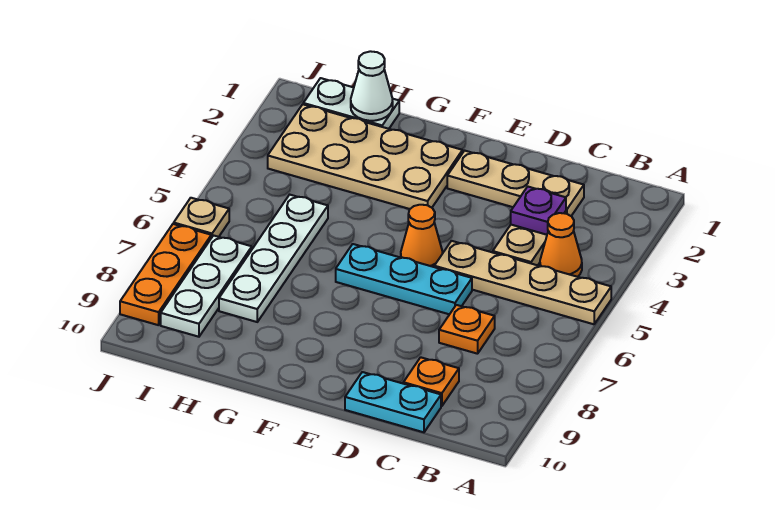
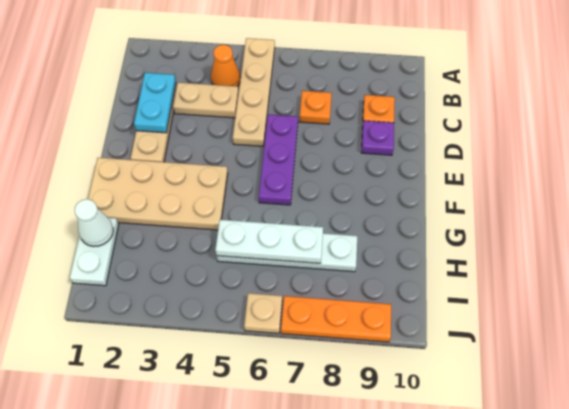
purple plate C3 level 2 -> purple plate D9 level 1
cyan plate C10:D10 level 1 -> cyan plate C2:D2 level 2
cyan plate D6:F6 level 1 -> purple plate D6:F6 level 1
orange cone E5 level 1 -> none
tan plate F2:I3 level 1 -> tan plate F1:G4 level 1
white plate I7:I9 level 1 -> white plate H5:H7 level 2

